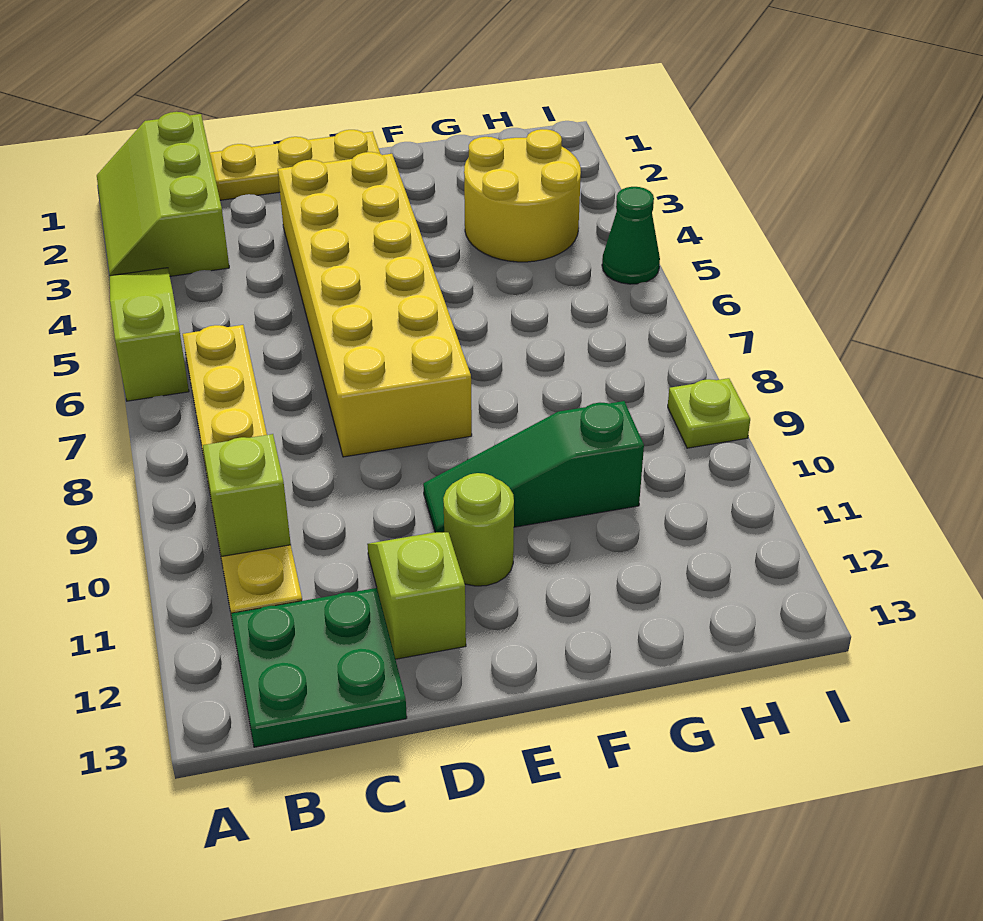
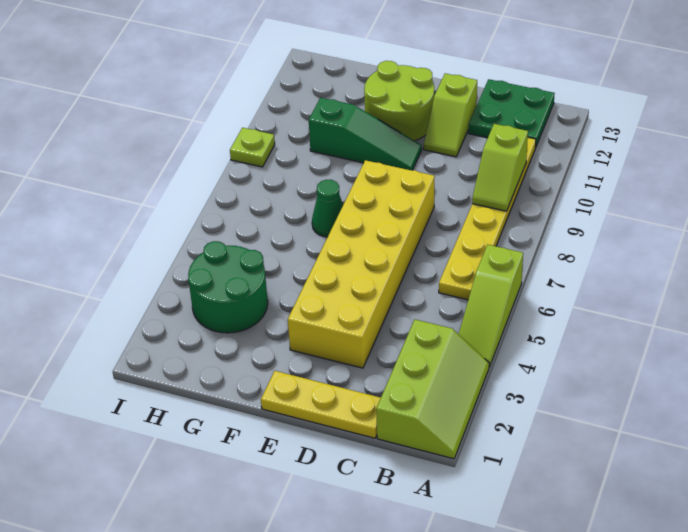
lime round brick E11 level 1 -> lime round brick E11:F12 level 1
yellow round brick G3:H4 level 1 -> green round brick G3:H4 level 1
green cone I5 level 1 -> green cone F7 level 1

